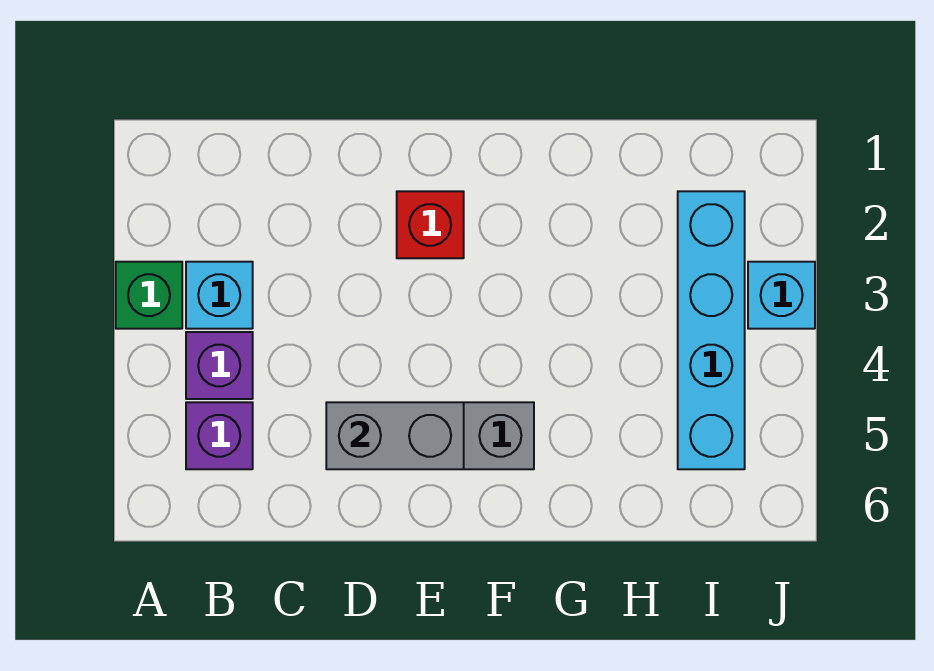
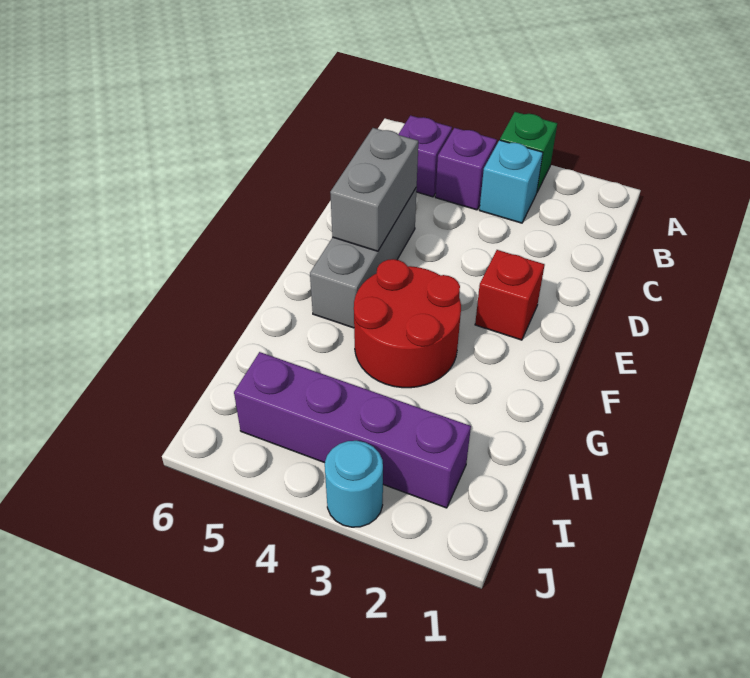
none -> red round brick F3:G4 level 1
cyan brick I2:I5 level 1 -> purple brick I2:I5 level 1
cyan brick J3 level 1 -> cyan round brick J3 level 1

